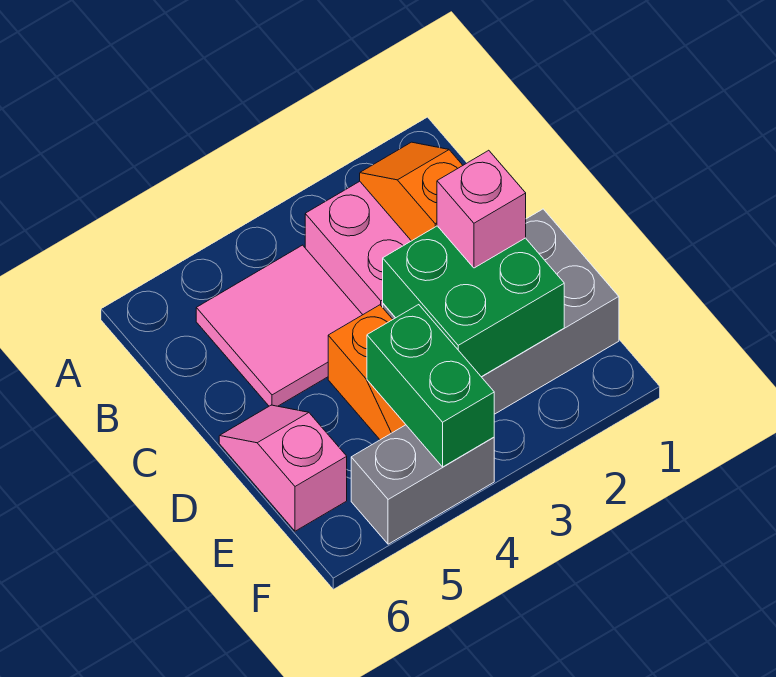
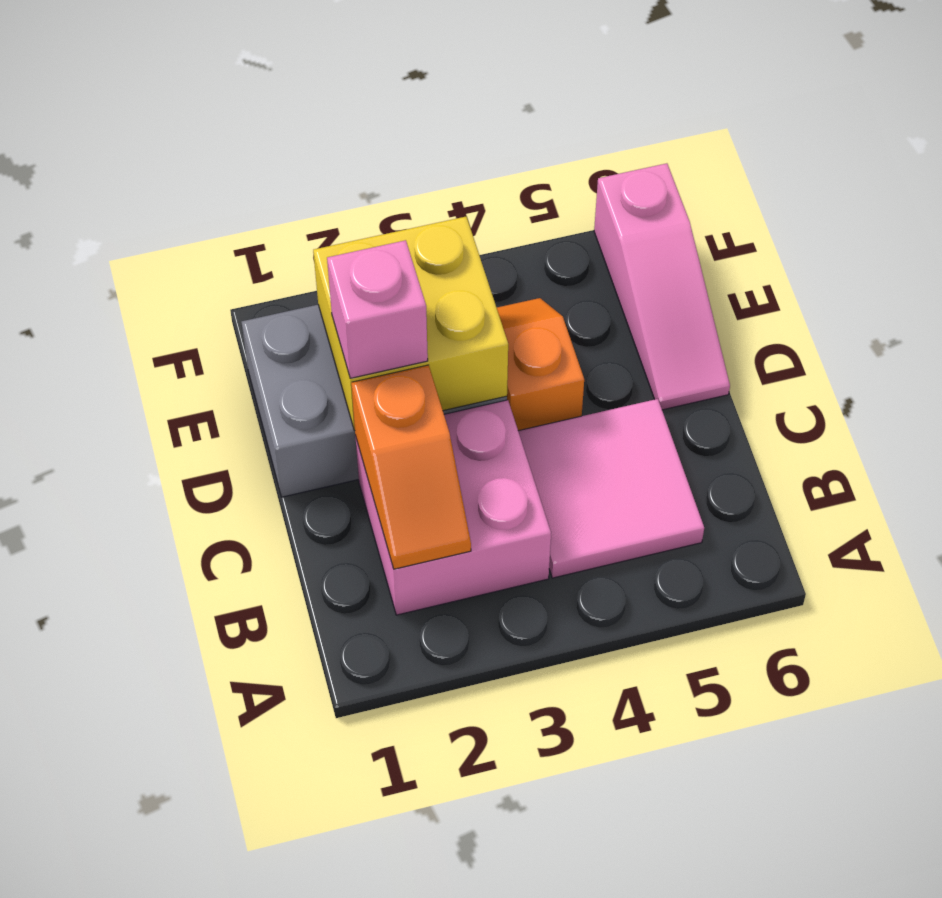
green brick D2:E3 level 2 -> yellow brick D2:E3 level 2
pink slope D6:E6 level 1 top E -> pink slope D6:F6 level 1 top F
green brick E4:F4 level 2 -> none
grey brick F4:F5 level 1 -> none

